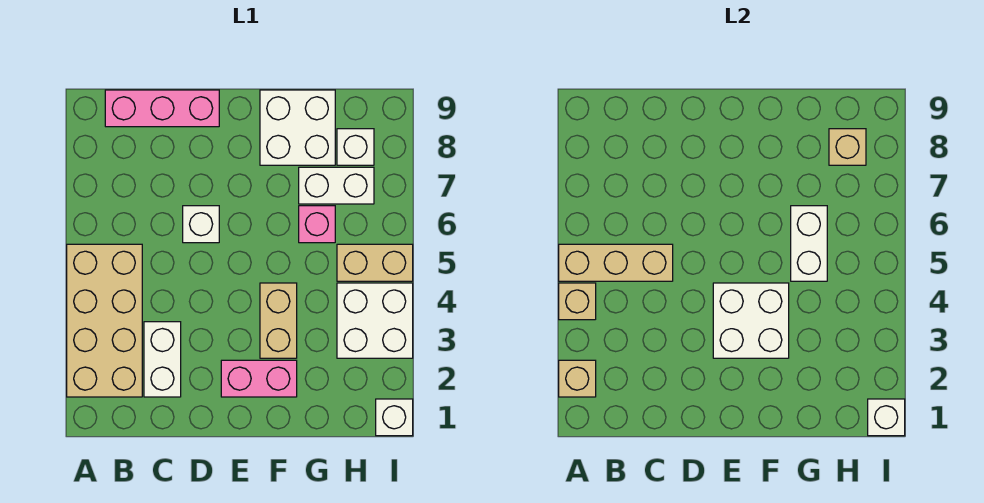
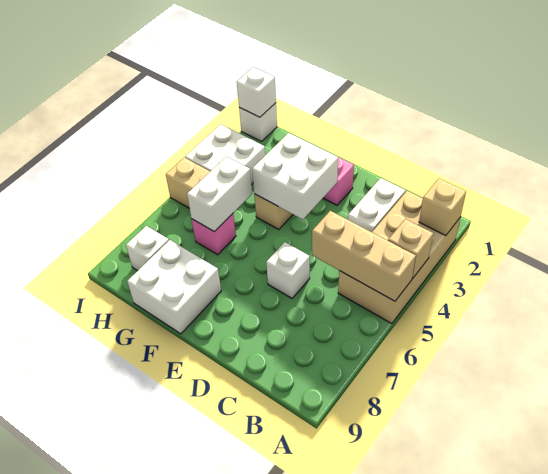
pink brick B9:D9 level 1 -> none
white brick G7:H7 level 1 -> none
tan brick H8 level 2 -> none

